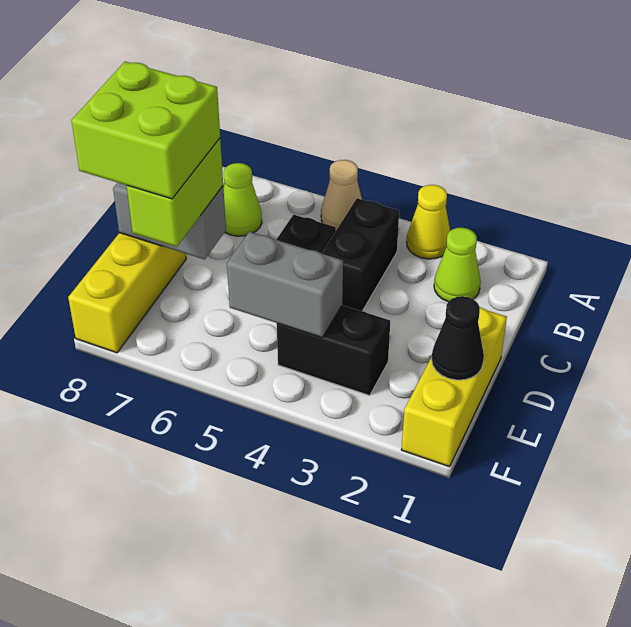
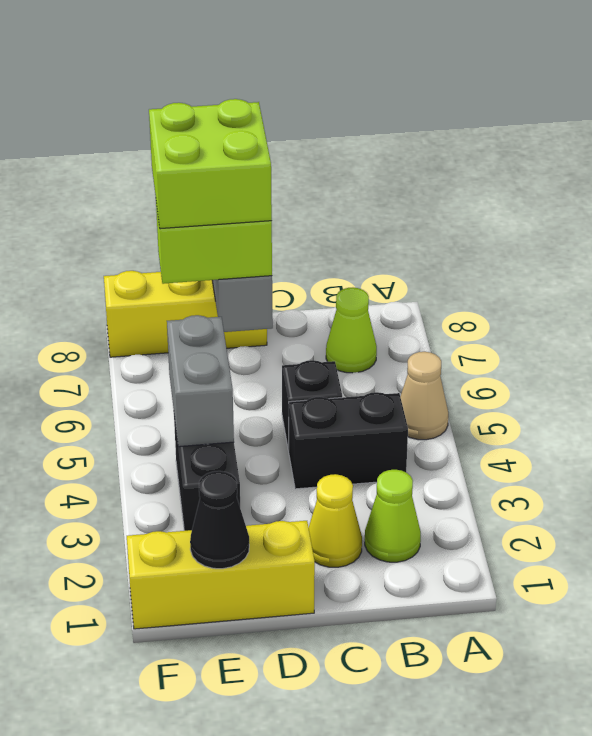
yellow cone A3 level 1 -> yellow cone C2 level 1

